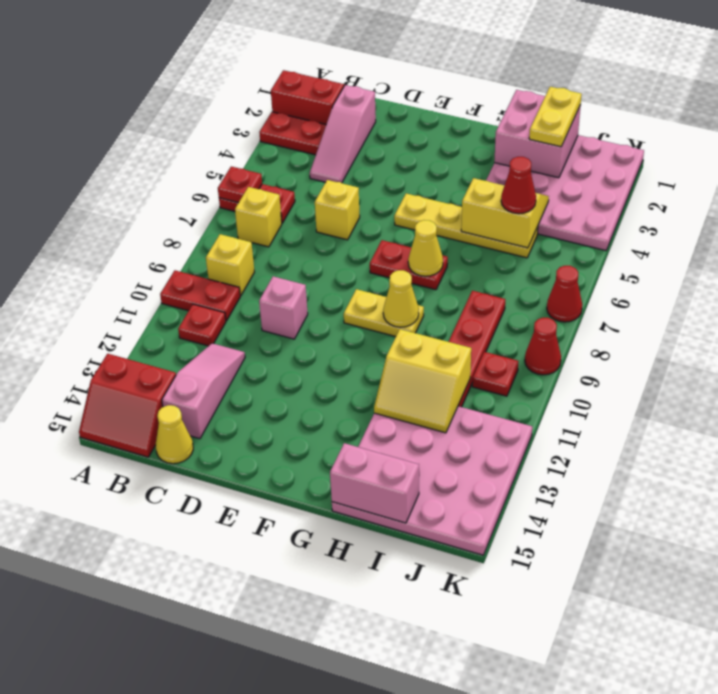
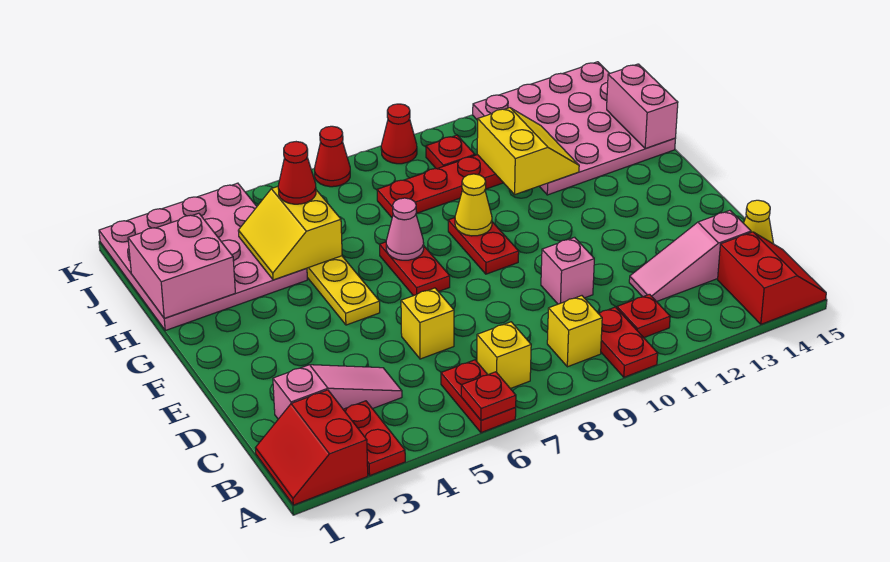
yellow plate F9:G9 level 1 -> red plate F9:G9 level 1
yellow cone G7 level 2 -> pink cone G7 level 2
yellow plate I1:I2 level 3 -> none

